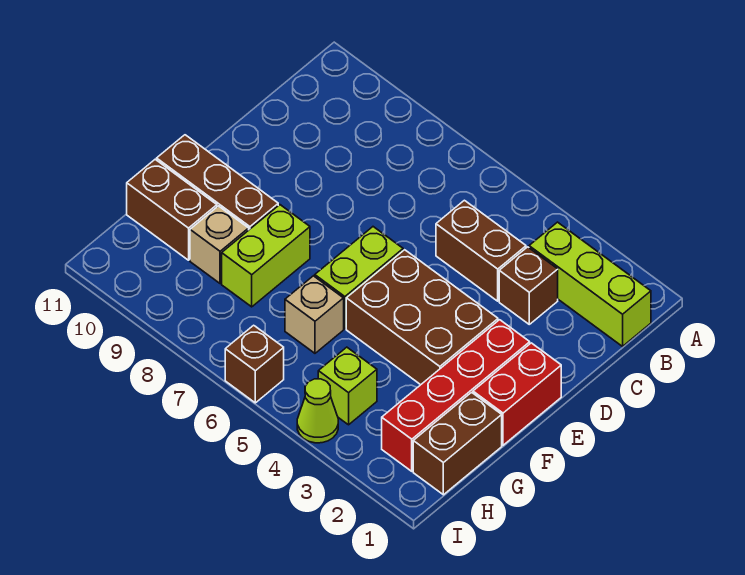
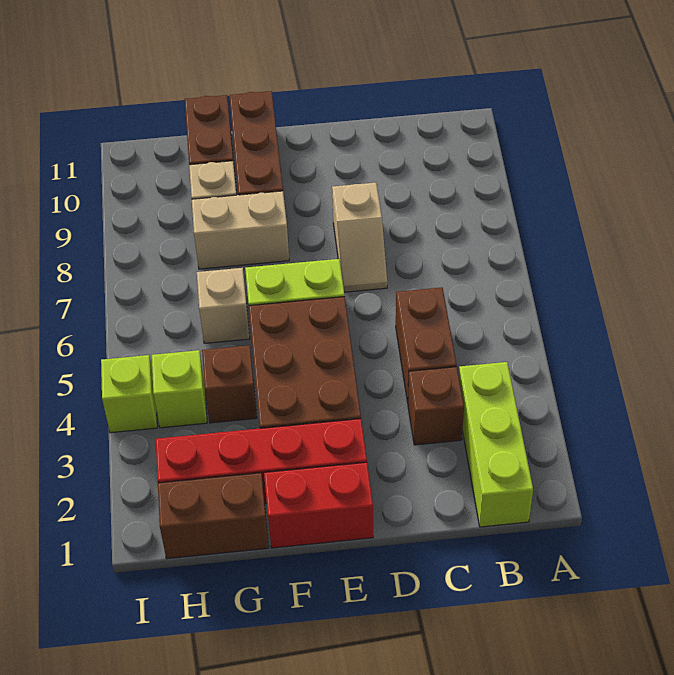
none -> tan slope D7:D8 level 1 top 8
lime brick F8:G8 level 1 -> tan brick F8:G8 level 1
lime cone I4 level 1 -> lime brick I4 level 1
brown brick I6 level 1 -> brown brick G4 level 1

